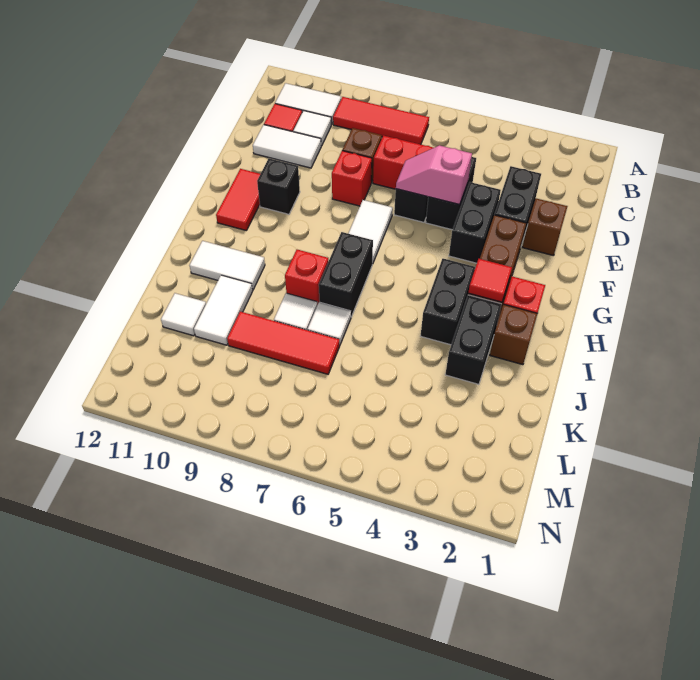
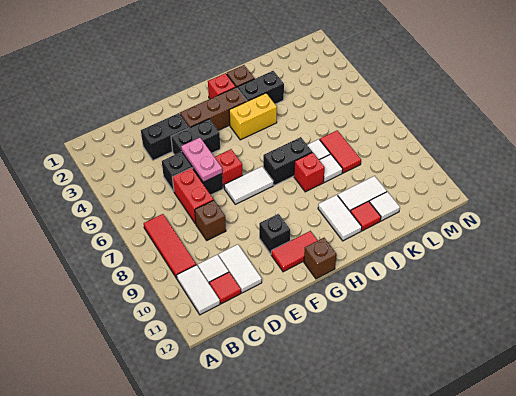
brown brick E2 level 1 -> brown brick G12 level 1
pink slope E5:E6 level 2 top 5 -> pink plate E5:E6 level 2
red brick E8 level 1 -> red brick F6 level 1
red tile H3 level 2 -> red tile J11 level 1
black brick H4:I4 level 1 -> yellow brick H4:I4 level 1
red tile K7:K9 level 1 -> red tile K7:K8 level 1

